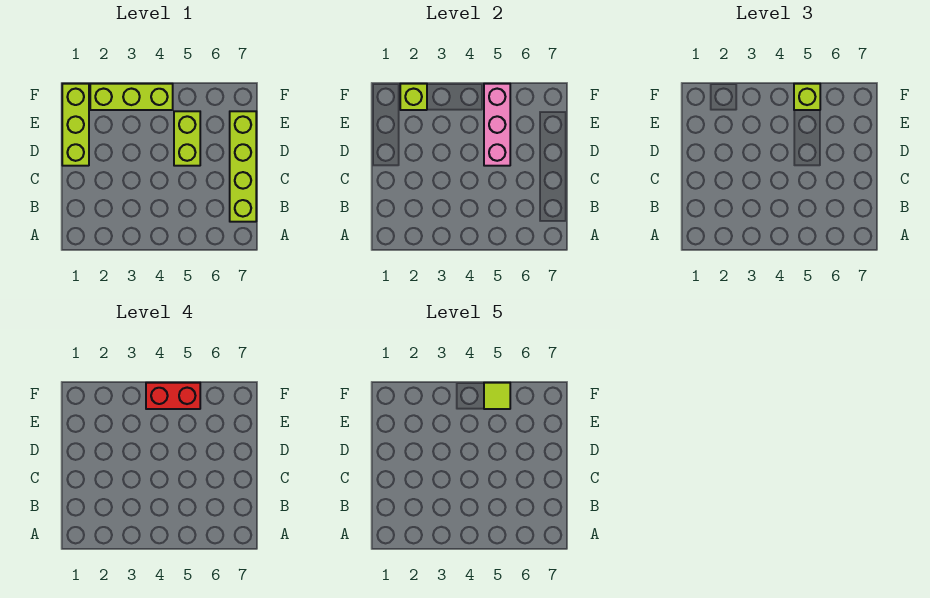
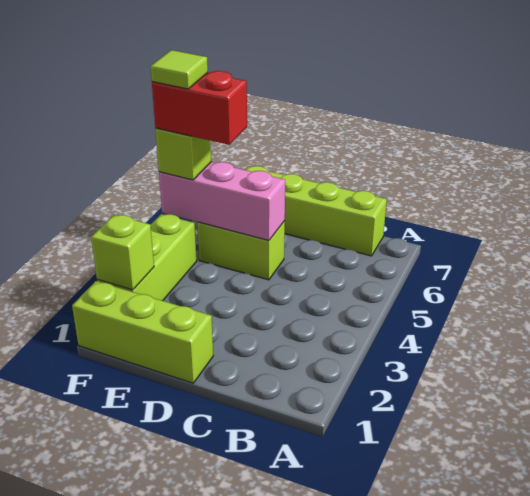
red brick F4:F5 level 4 -> red brick E5:F5 level 4

